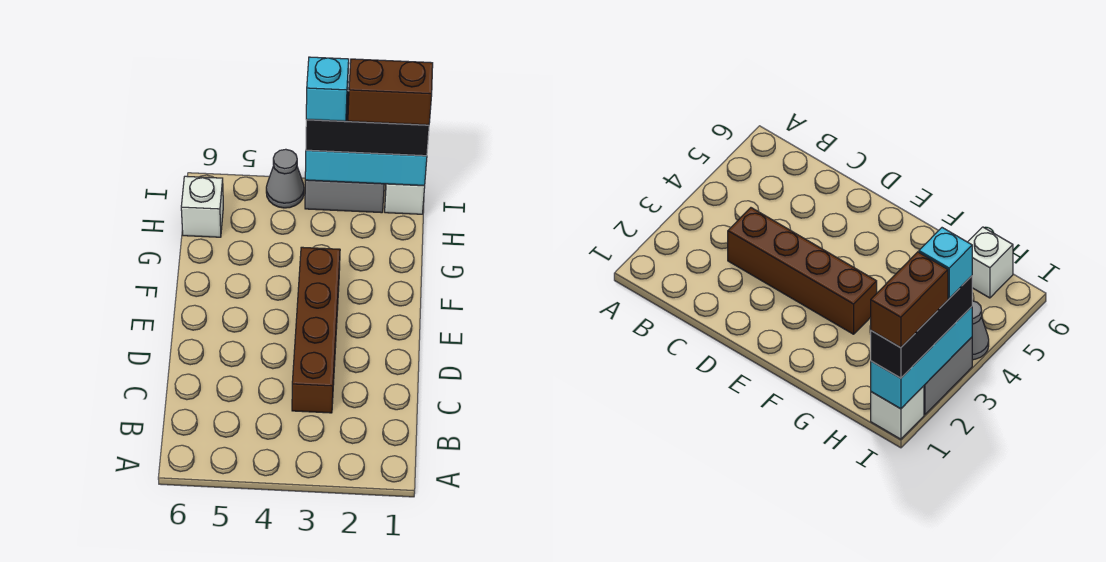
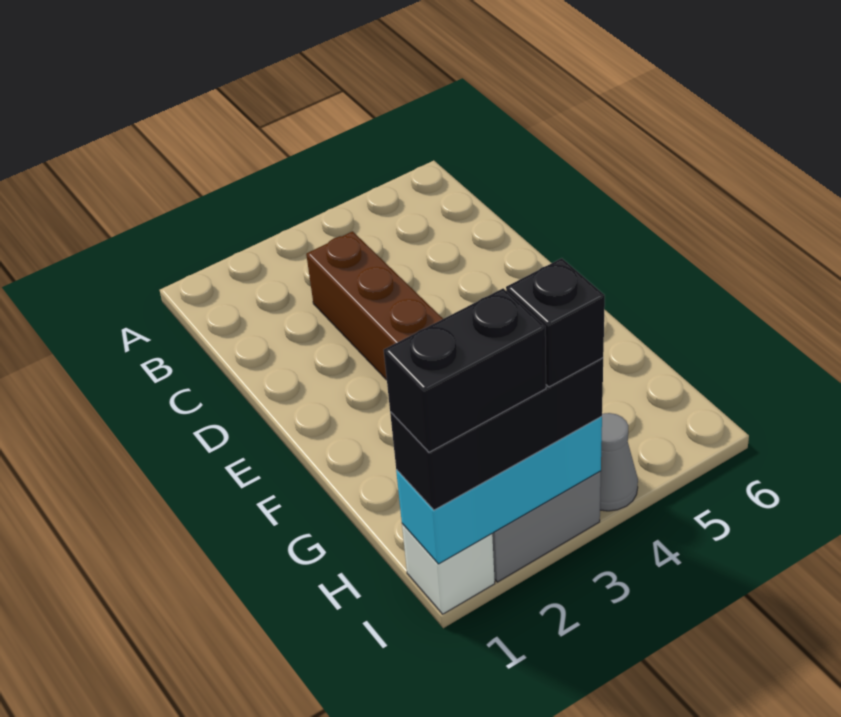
white brick H6 level 1 -> none
brown brick I1:I2 level 4 -> black brick I1:I2 level 4
cyan brick I3 level 4 -> black brick I3 level 4

